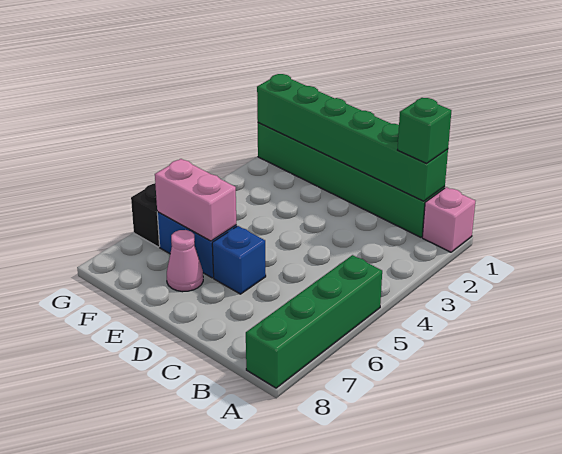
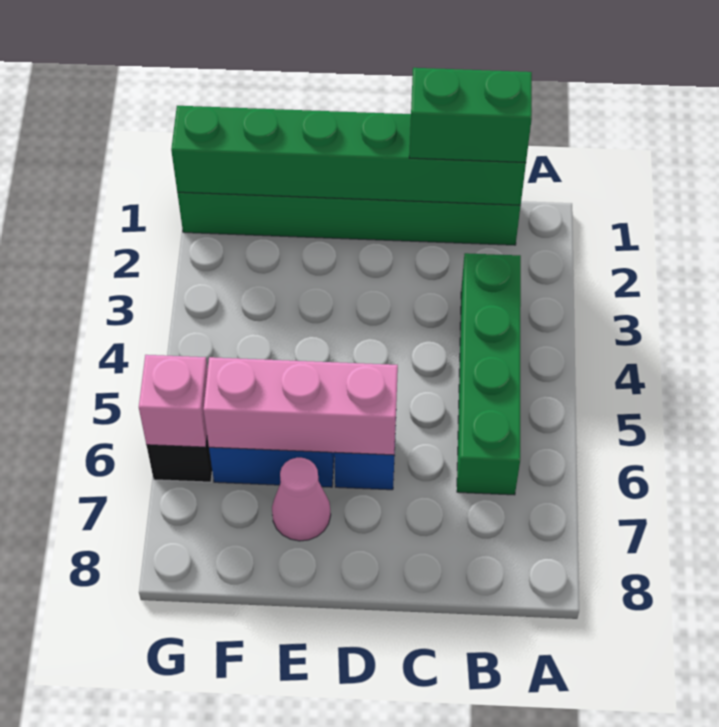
pink brick A1 level 1 -> pink brick G6 level 2
green brick A5:A8 level 1 -> green brick B3:B6 level 1
green brick B1 level 3 -> green brick B1:C1 level 3
pink brick E6:F6 level 2 -> pink brick D6:F6 level 2

